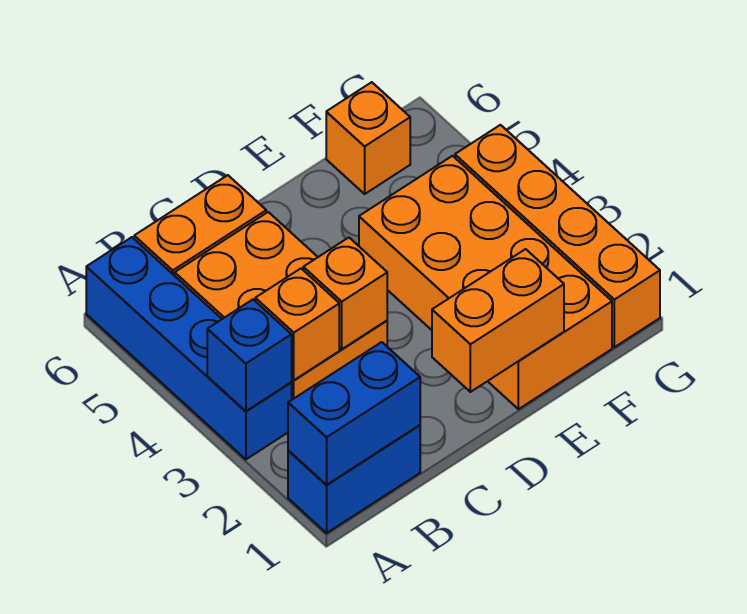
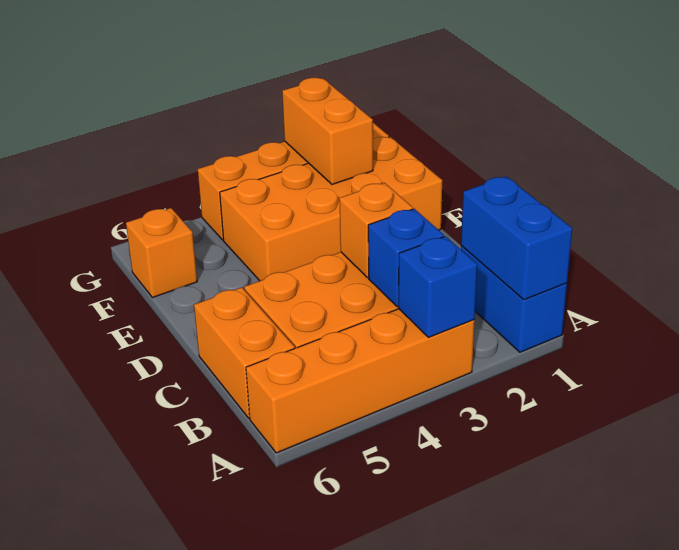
blue brick A3:A6 level 1 -> orange brick A3:A6 level 1
orange brick B3 level 2 -> blue brick B3 level 2
orange brick D1:E1 level 2 -> orange brick F2:G2 level 2

